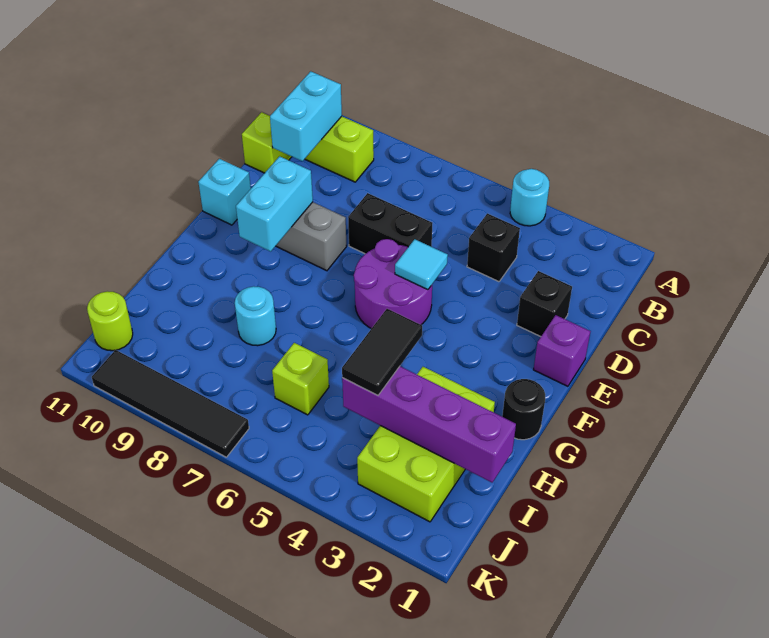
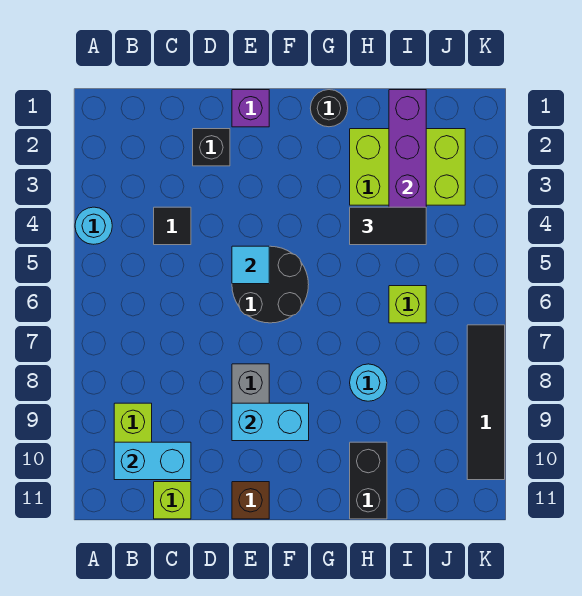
black brick C4 level 1 -> black tile C4 level 1
black brick D6:D7 level 1 -> black brick H10:H11 level 1
purple round brick E5:F6 level 1 -> black round brick E5:F6 level 1
cyan brick E11 level 1 -> brown brick E11 level 1
lime round brick J11 level 1 -> none

